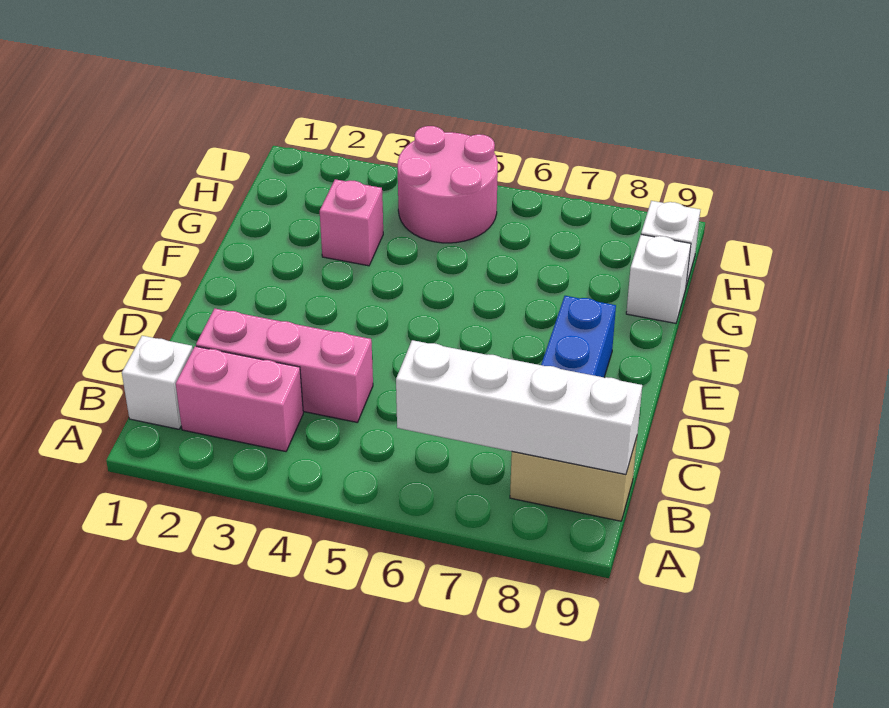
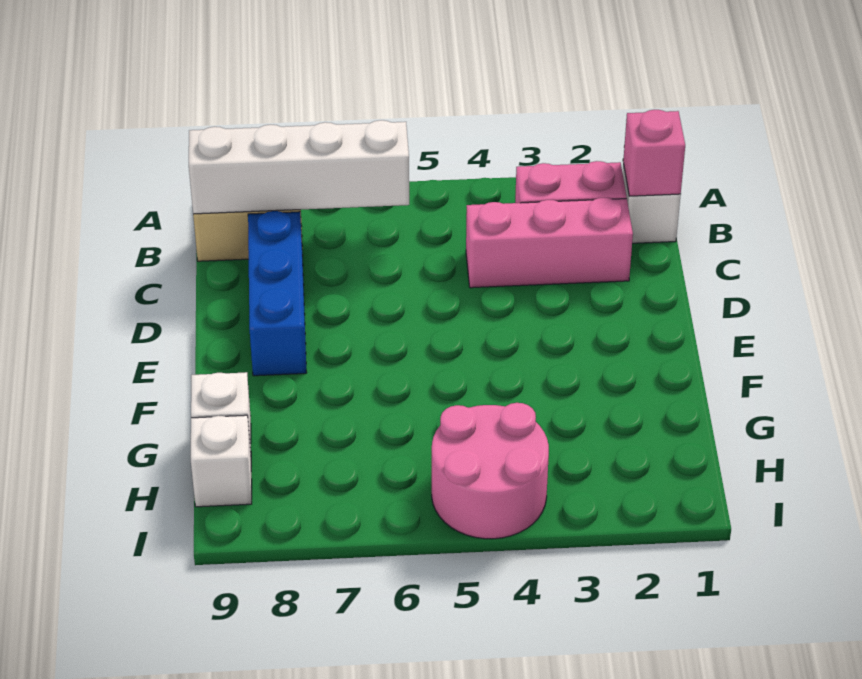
pink brick G3 level 1 -> pink brick B1 level 2

